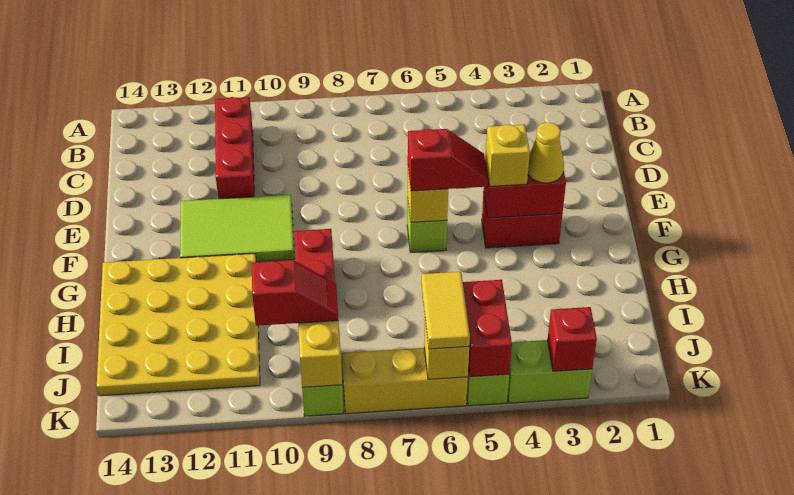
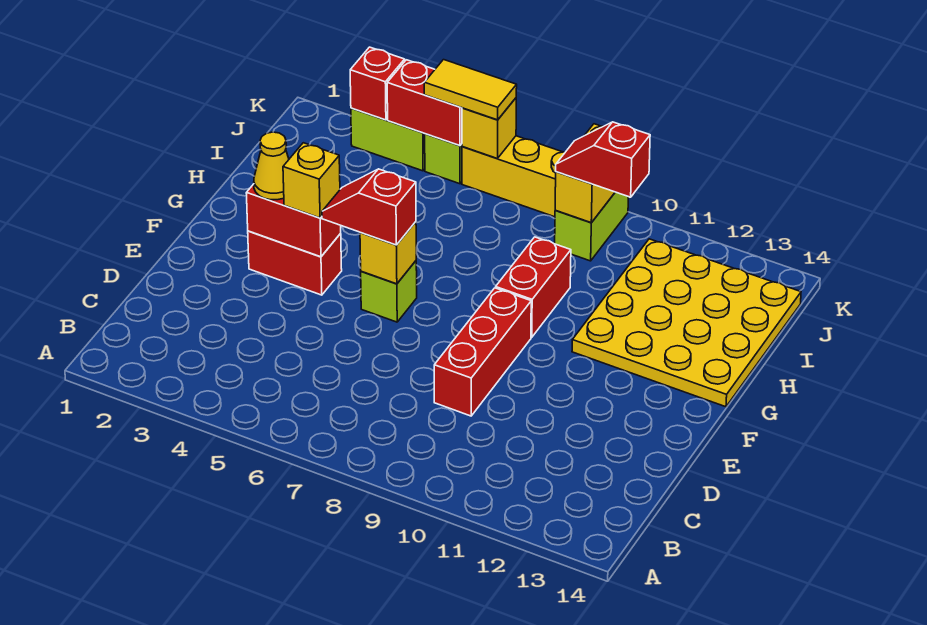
red brick B11:D11 level 1 -> red brick D9:F9 level 1
lime tile E10:F12 level 1 -> none
red brick J5:K5 level 2 -> red brick K4:K5 level 2
yellow tile J6:K6 level 3 -> yellow tile K5:K6 level 3

